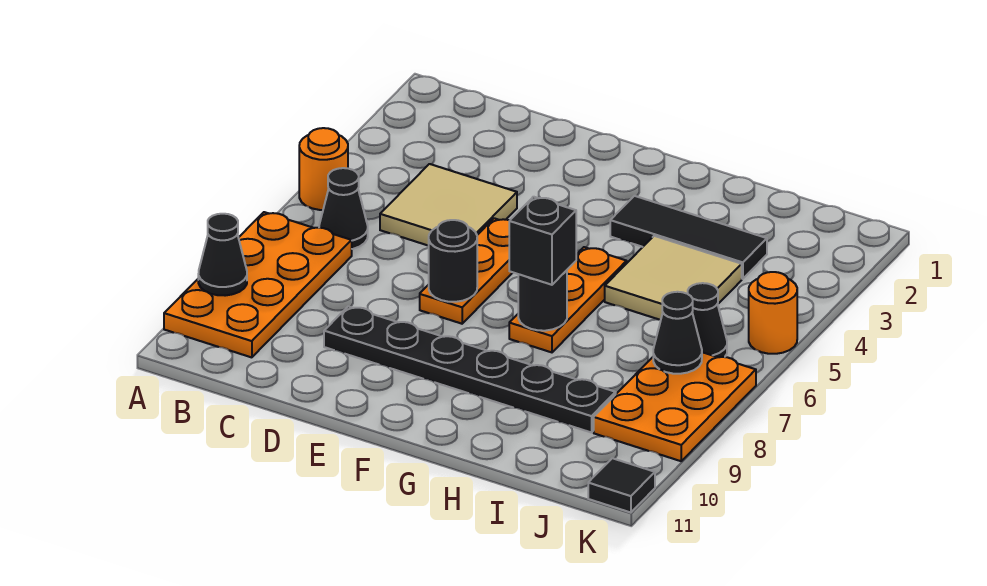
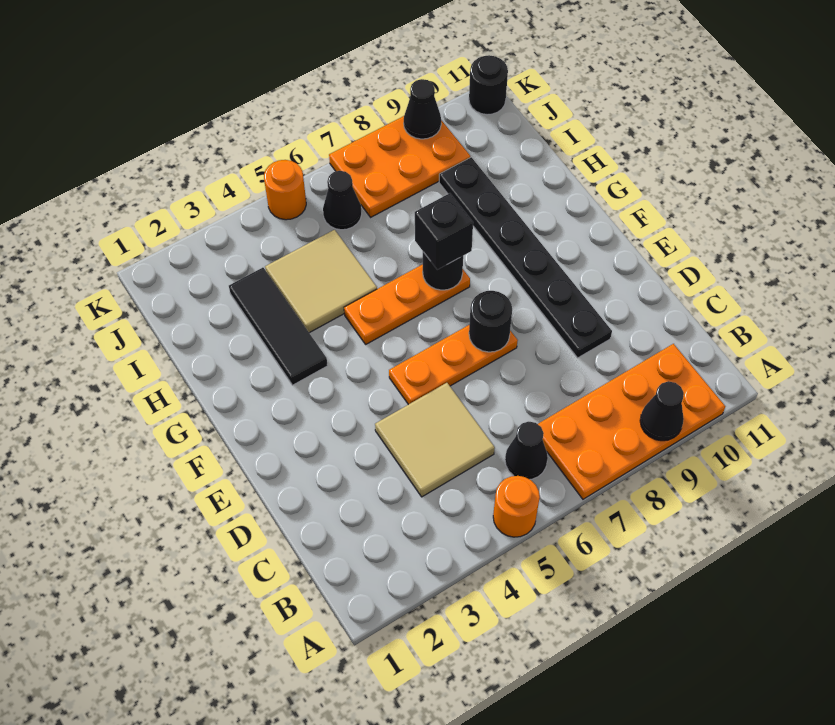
black cone J7 level 2 -> black cone K9 level 2
black tile K11 level 1 -> black round brick K11 level 1

